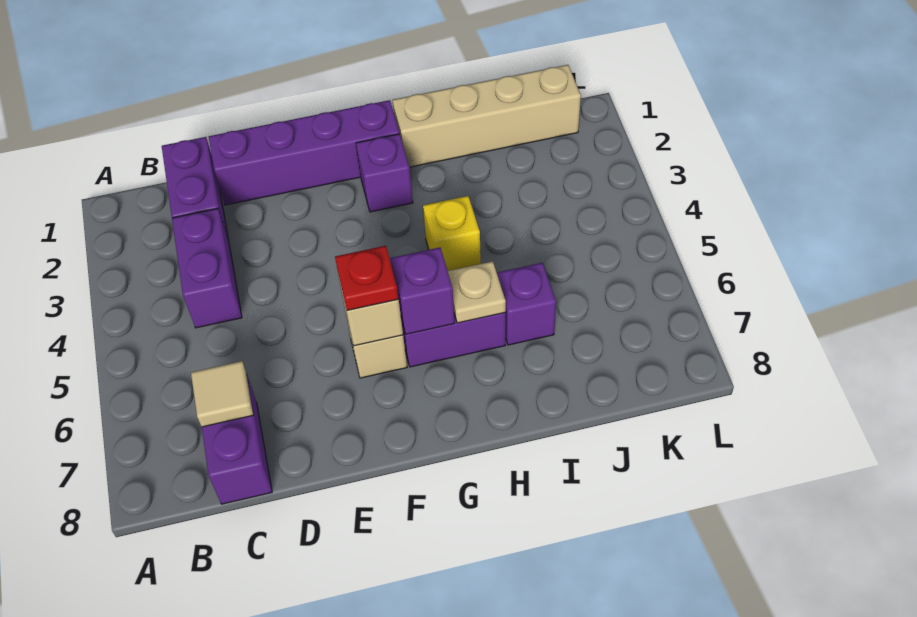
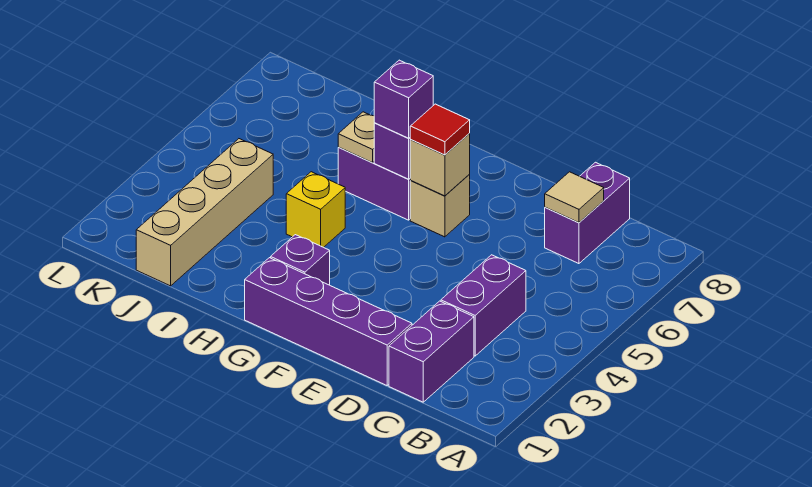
red plate F6 level 3 -> red tile F6 level 3
tan brick H1:K1 level 1 -> tan brick J1:J4 level 1
purple brick I6 level 1 -> purple brick G6 level 3

